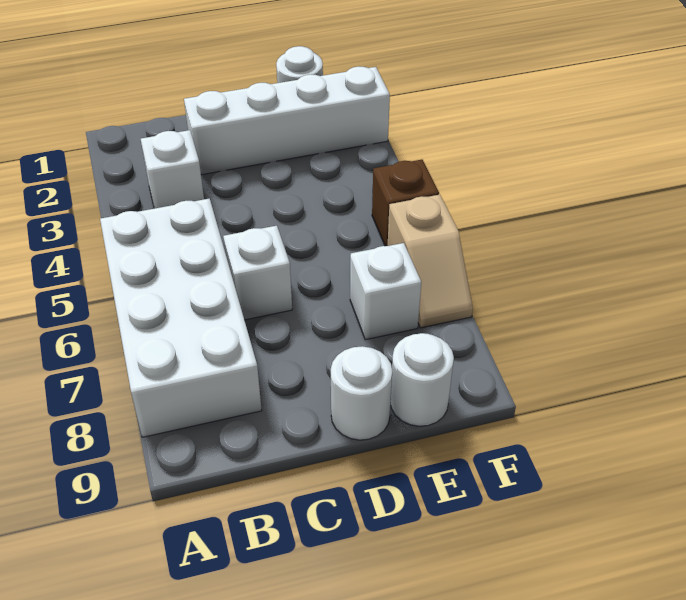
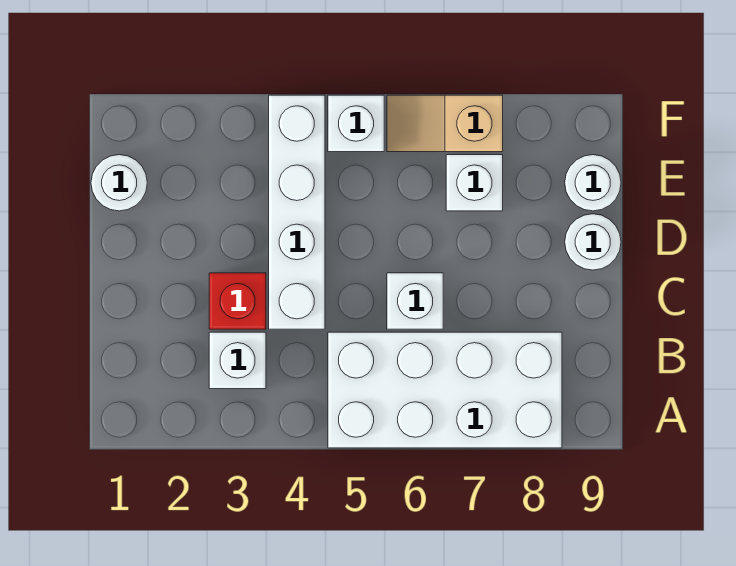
white brick C2:F2 level 1 -> white brick C4:F4 level 1
none -> red brick C3 level 1
brown brick F5 level 1 -> white brick F5 level 1
tan slope F6:F7 level 1 top 6 -> tan slope F6:F7 level 1 top 7

